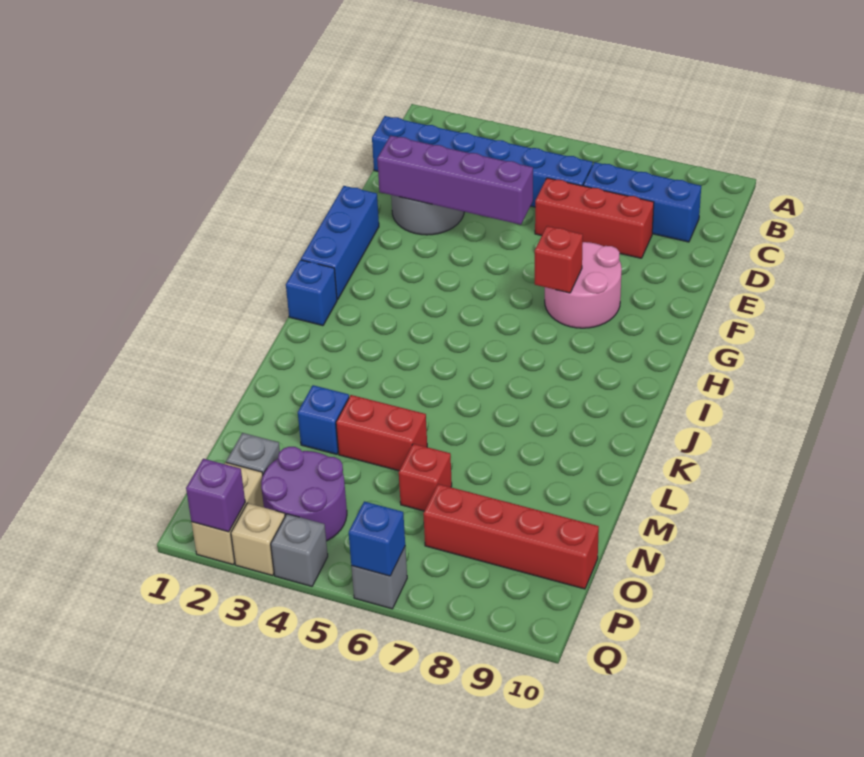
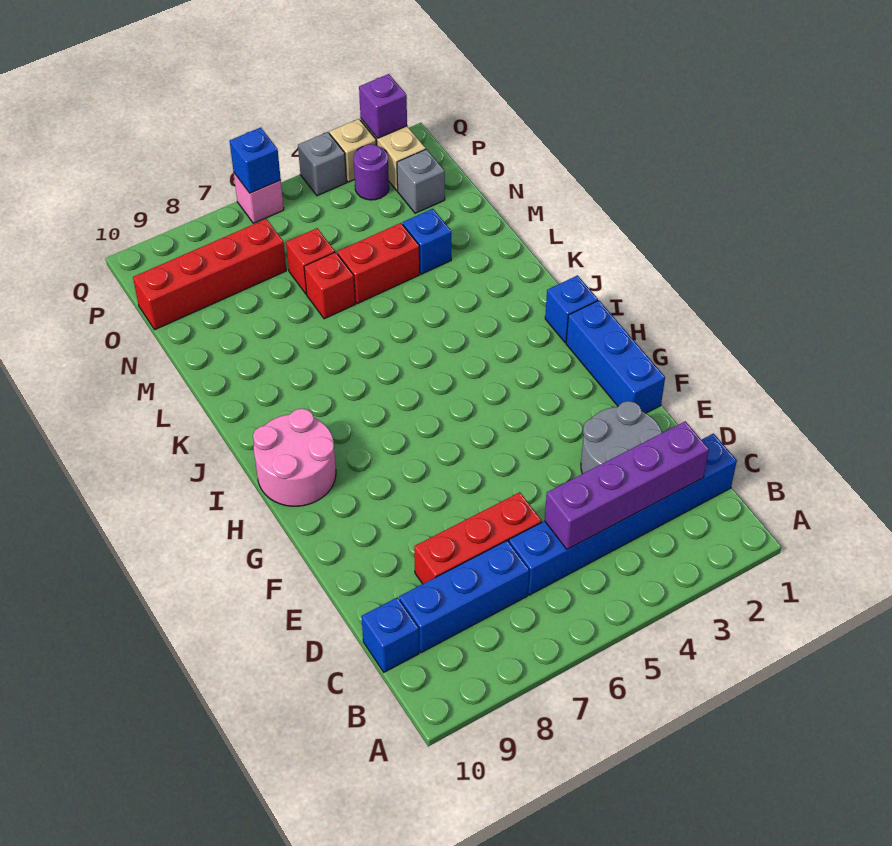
none -> blue brick C10 level 1
purple brick E2:E5 level 2 -> purple brick C2:C5 level 2
pink round brick F7:G8 level 1 -> pink round brick H9:I10 level 1
red brick G7 level 2 -> red brick M6 level 1
purple round brick O3:P4 level 1 -> purple round brick P3 level 1
grey brick Q6 level 1 -> pink brick Q6 level 1

